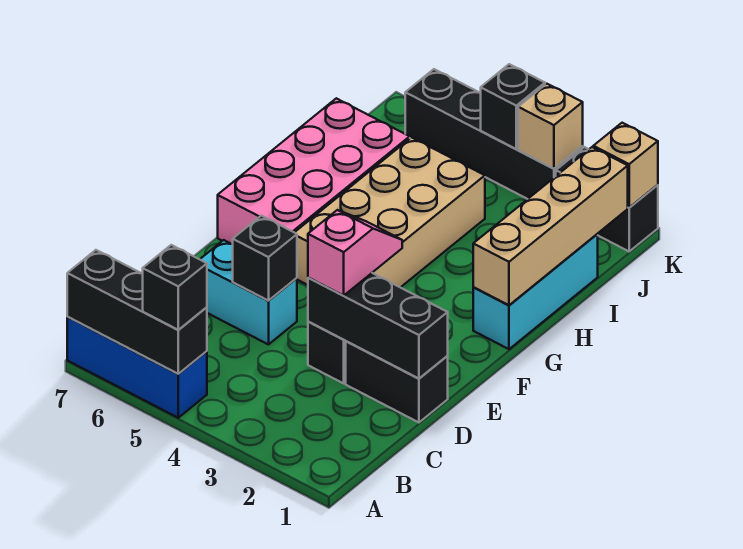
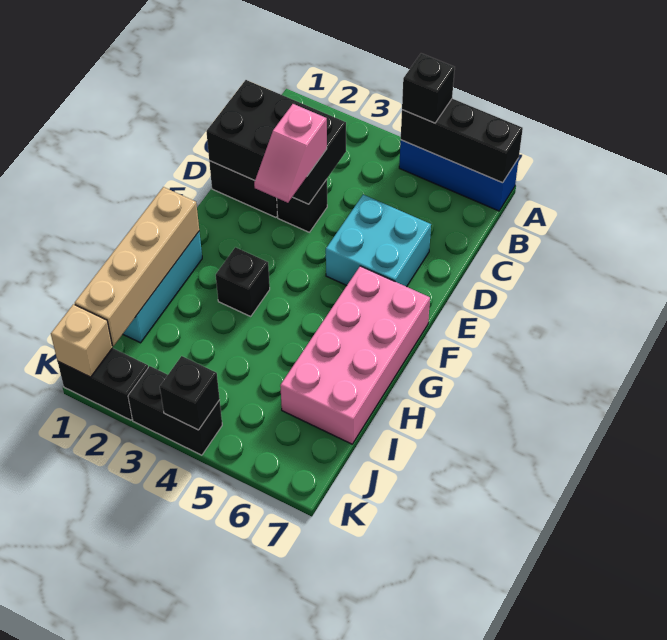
black brick D1:D3 level 2 -> black brick C1:D3 level 2
cyan brick D5:D6 level 1 -> cyan brick D5:E6 level 1
black brick D5 level 2 -> black brick G3 level 1
tan brick F4:I5 level 1 -> none
black brick K3:K6 level 1 -> black brick K3:K4 level 1
tan brick K3 level 2 -> none

